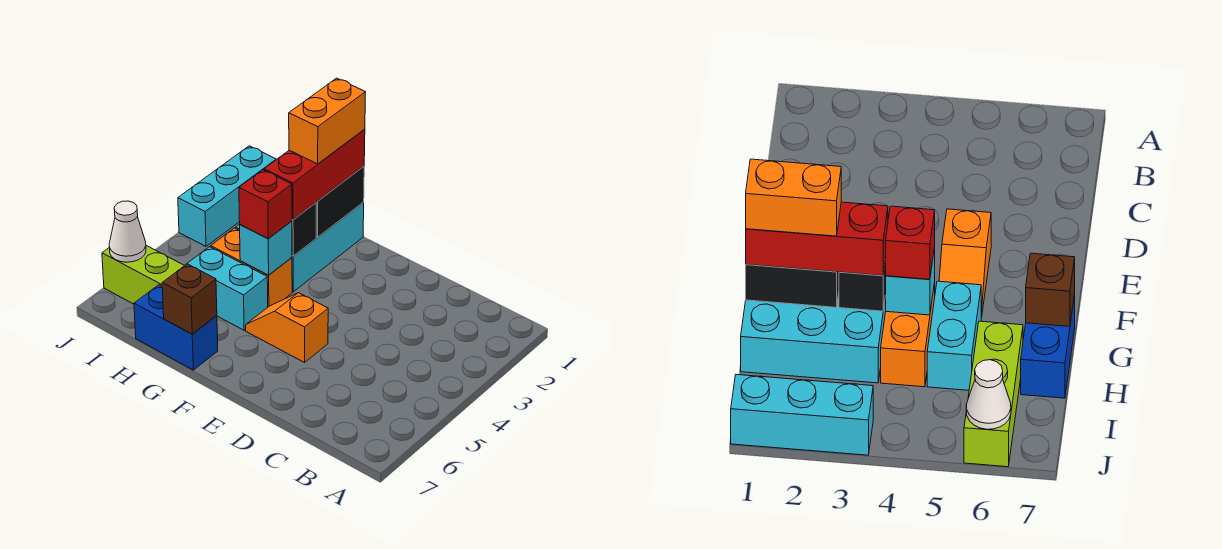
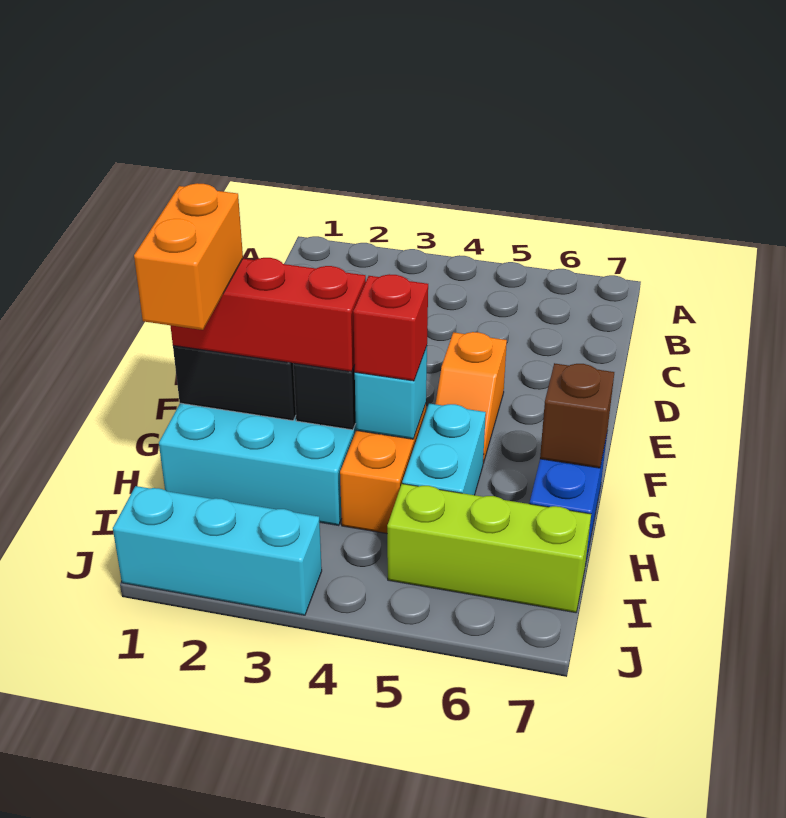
orange brick G1:G2 level 4 -> orange brick G1:H1 level 4
lime brick H6:J6 level 1 -> lime brick I5:I7 level 1
white cone J6 level 2 -> none

